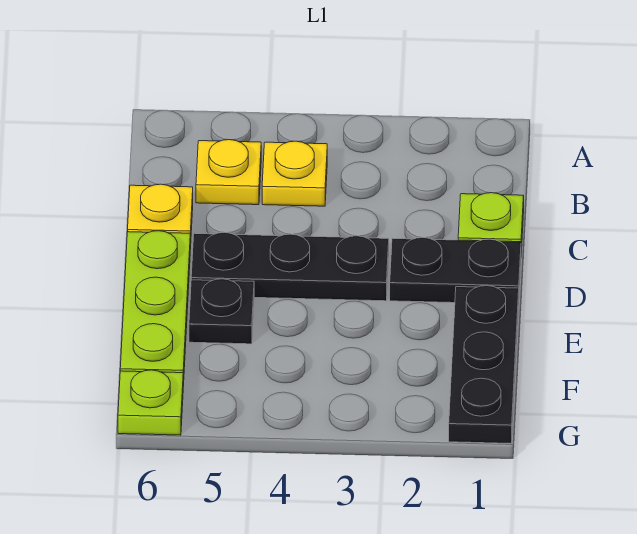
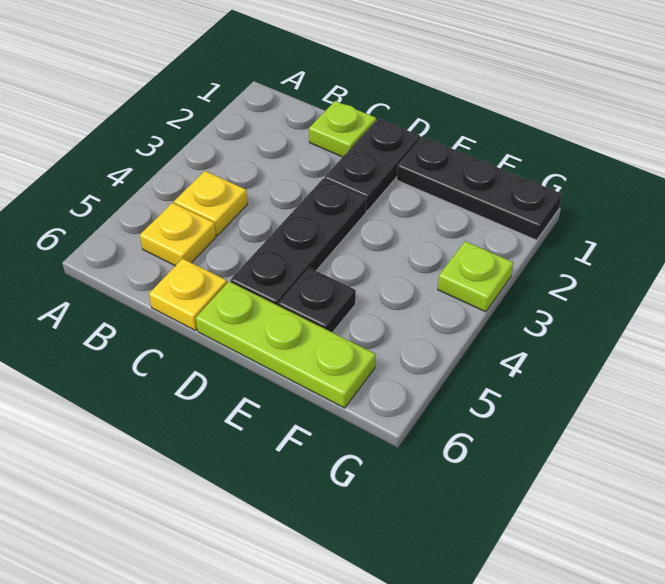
lime plate G6 level 1 -> lime plate G3 level 1

